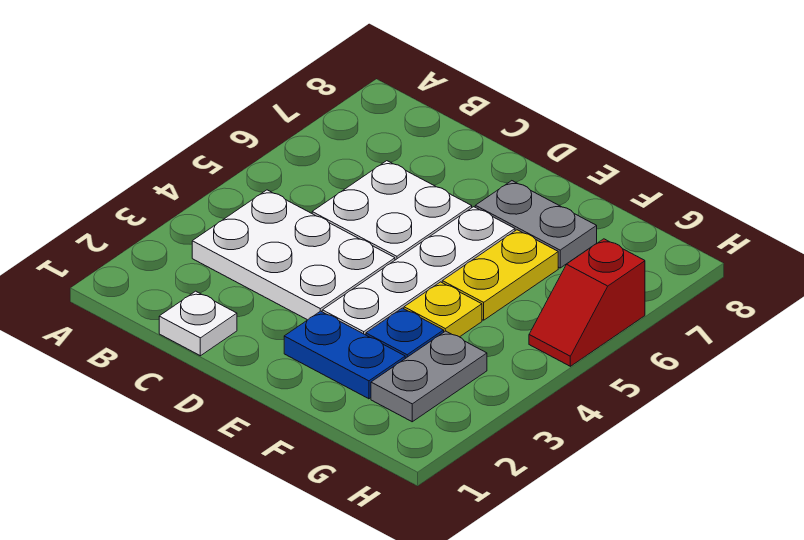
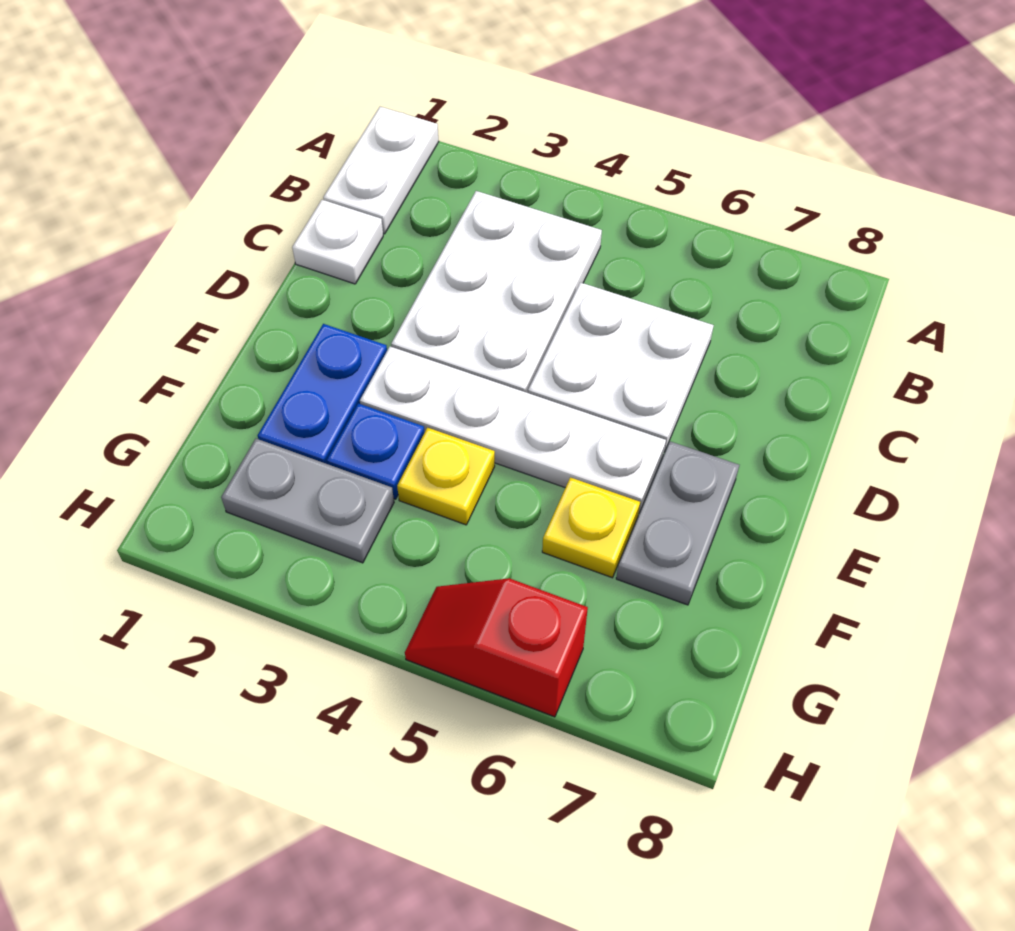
none -> white plate A1:B1 level 1
yellow plate F5:F6 level 1 -> yellow plate F6 level 1

